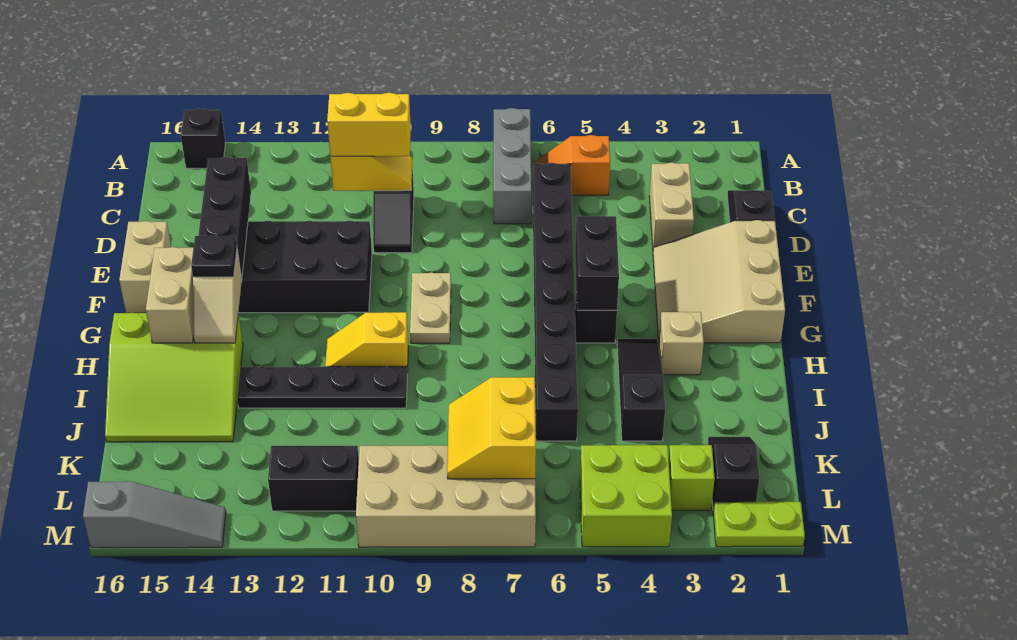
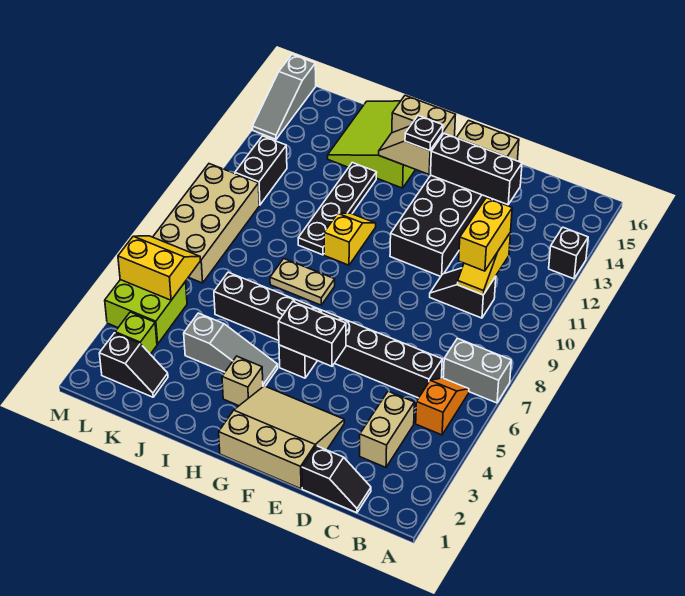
grey brick A7:C7 level 1 -> grey brick A7:B7 level 1
black brick A15 level 1 -> black brick A13 level 1
tan brick C3:D3 level 1 -> tan brick C3:C4 level 1
tan plate F9:G9 level 1 -> tan plate H8:I8 level 1
black slope H4:J4 level 1 top J -> grey slope H4:J4 level 1 top J
yellow slope K7:L8 level 2 top 7 -> yellow slope L5:M6 level 2 top 5
lime plate M1:M2 level 1 -> none

